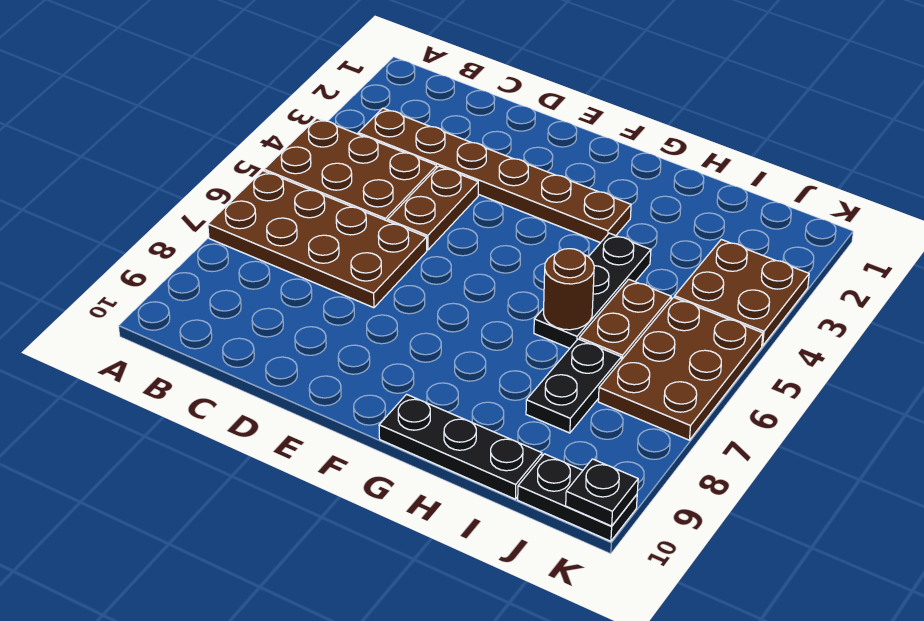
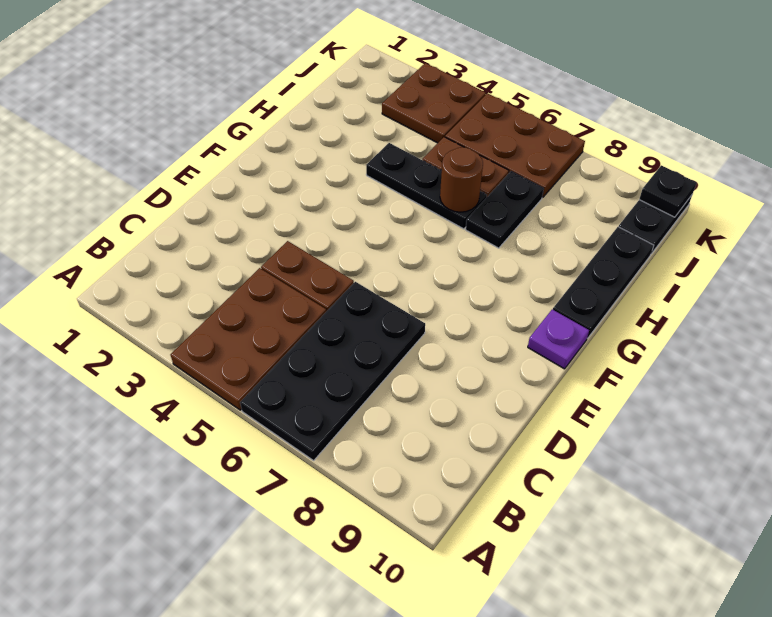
brown plate A6:D7 level 1 -> black plate A6:D7 level 1
brown plate B3:G3 level 1 -> none
none -> purple plate F10 level 1
black plate I7:I8 level 1 -> black plate H7:I7 level 1

